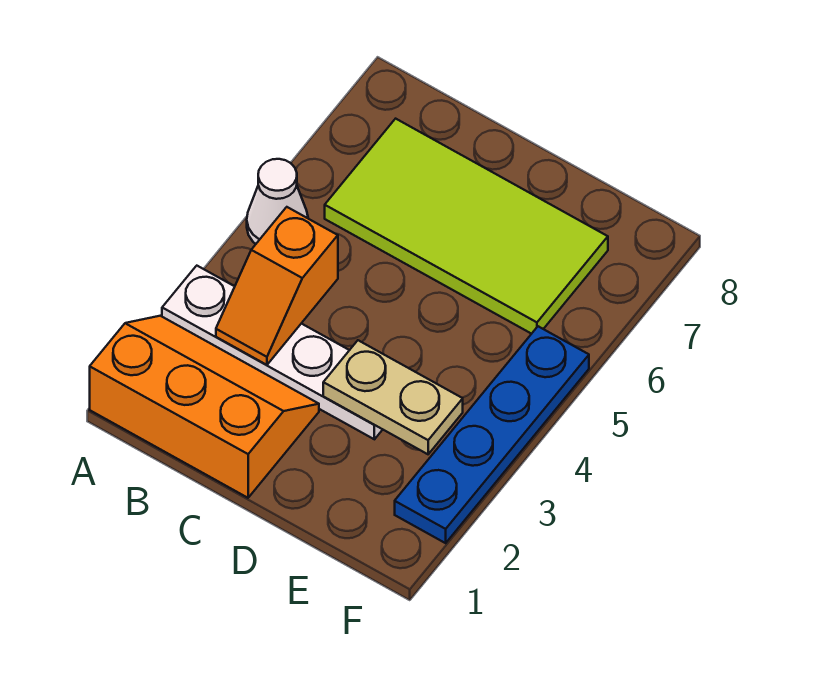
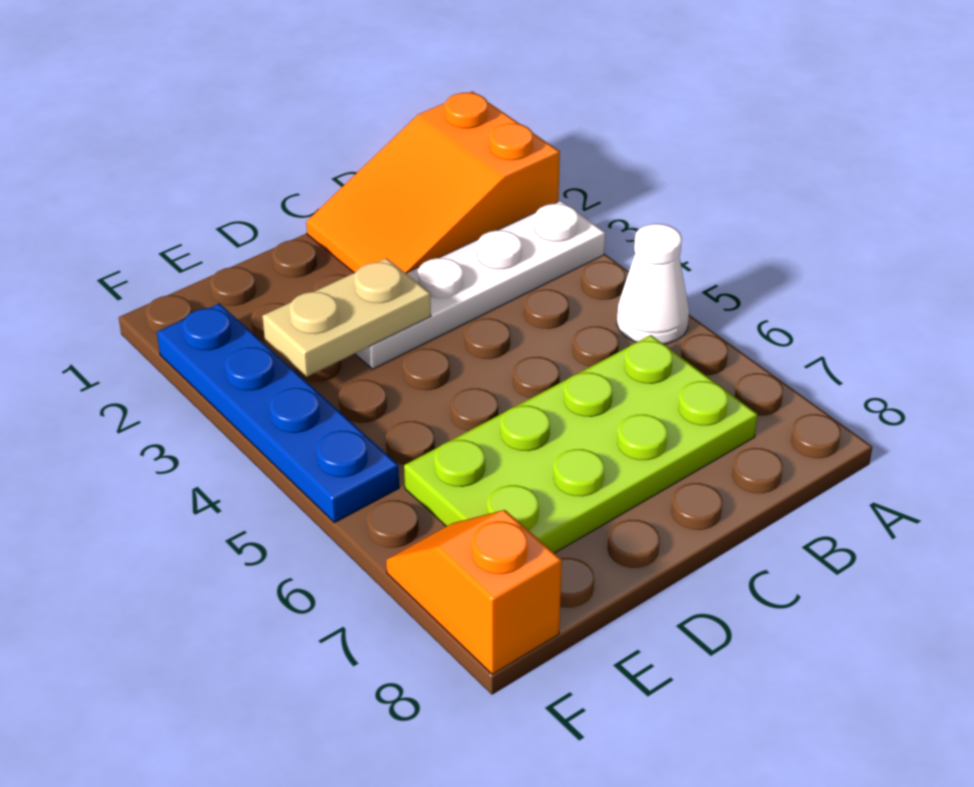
orange slope A1:C2 level 1 top 1 -> orange slope A1:C2 level 1 top A
orange slope B3:B4 level 2 top 4 -> orange slope F7:F8 level 1 top 8
lime tile B6:E7 level 1 -> lime plate B6:E7 level 1

